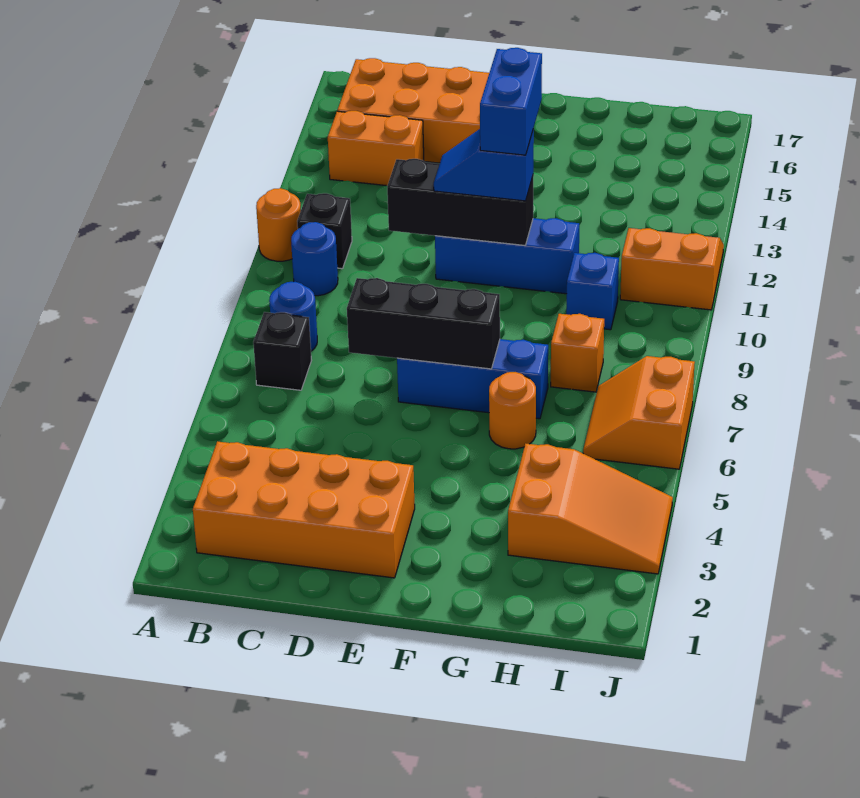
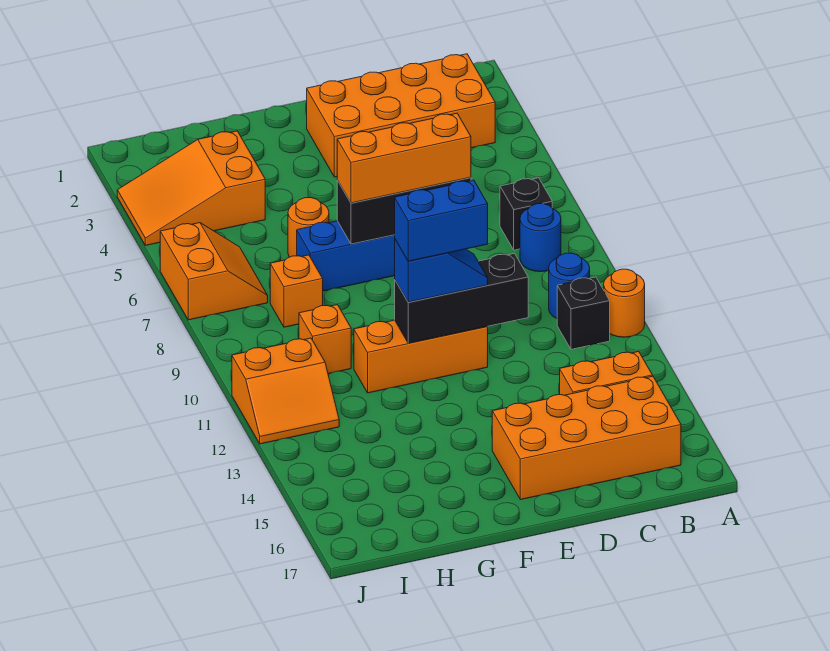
none -> orange brick D7:F7 level 3
blue brick E11:G11 level 1 -> orange brick E11:G11 level 1
blue brick F11:F12 level 4 -> blue brick E11:F11 level 4
blue brick H10 level 1 -> orange brick H10 level 1

